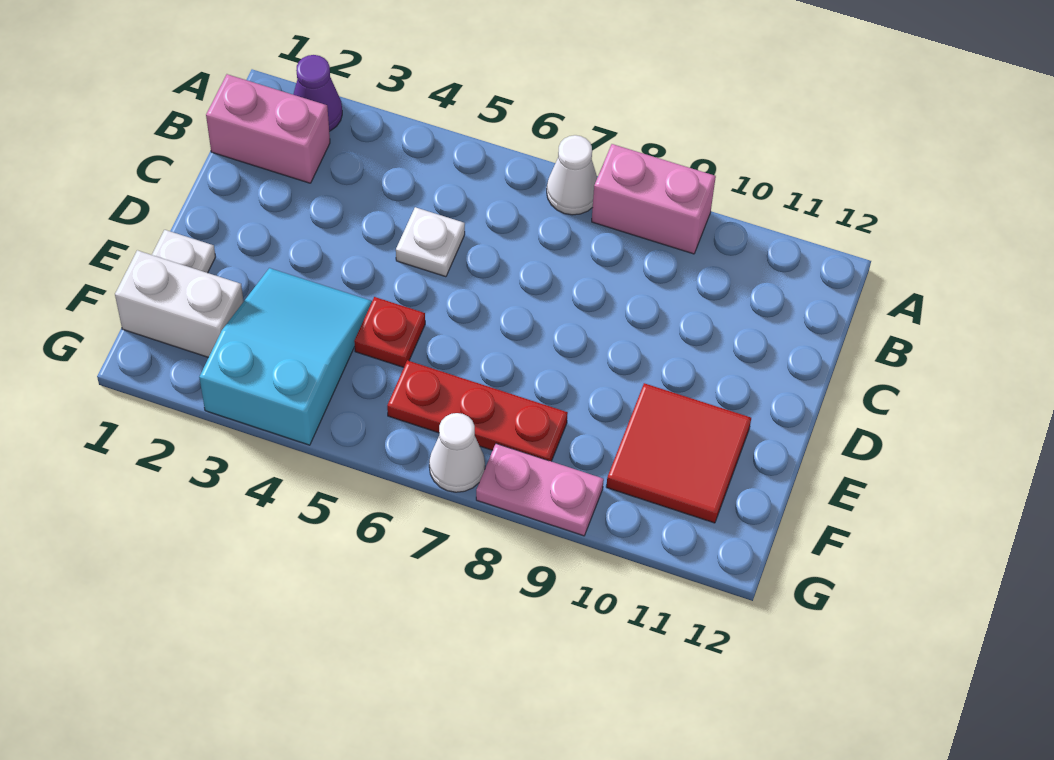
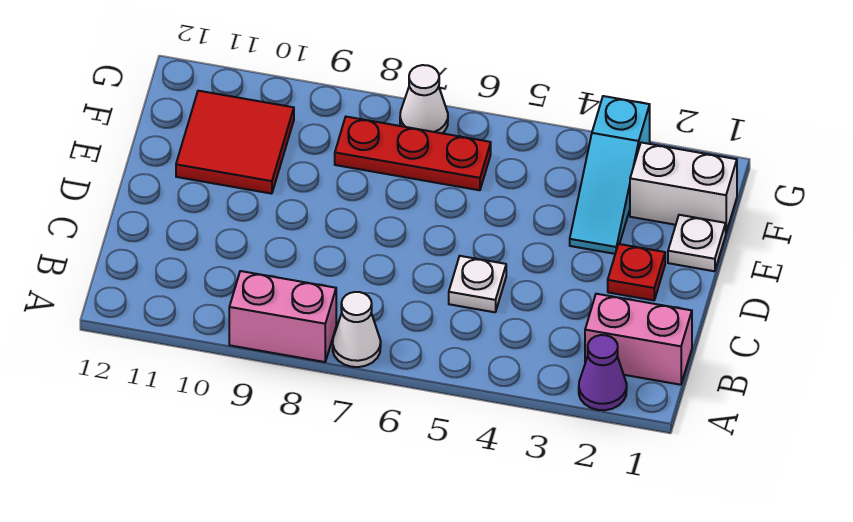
cyan slope E3:G4 level 1 top G -> cyan slope E3:G3 level 1 top G
red plate E5 level 1 -> red plate D2 level 1
pink plate G8:G9 level 1 -> none

